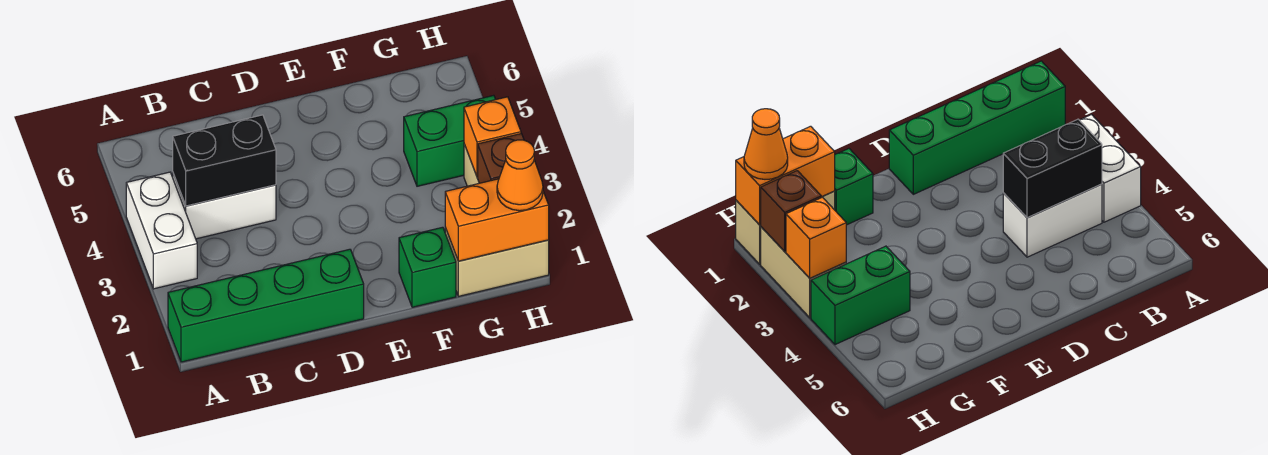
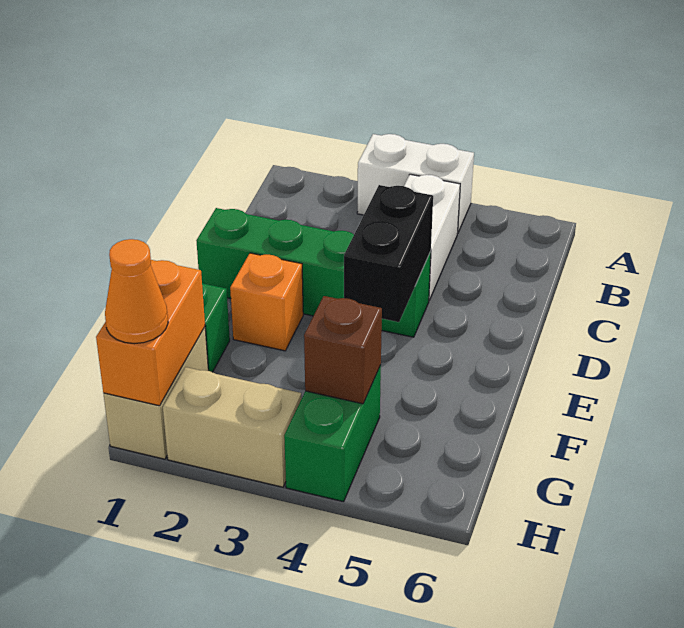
green brick A1:D1 level 1 -> green brick D1:D4 level 1
black brick B4:C4 level 2 -> black brick D4:E4 level 2
brown brick H2 level 2 -> brown brick G4 level 2
orange brick H3 level 2 -> orange brick E2 level 1

